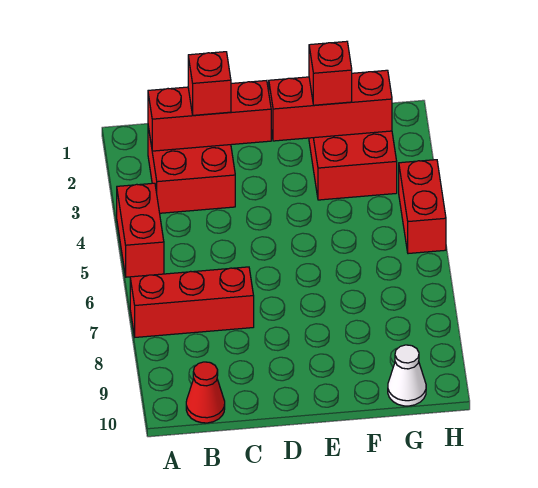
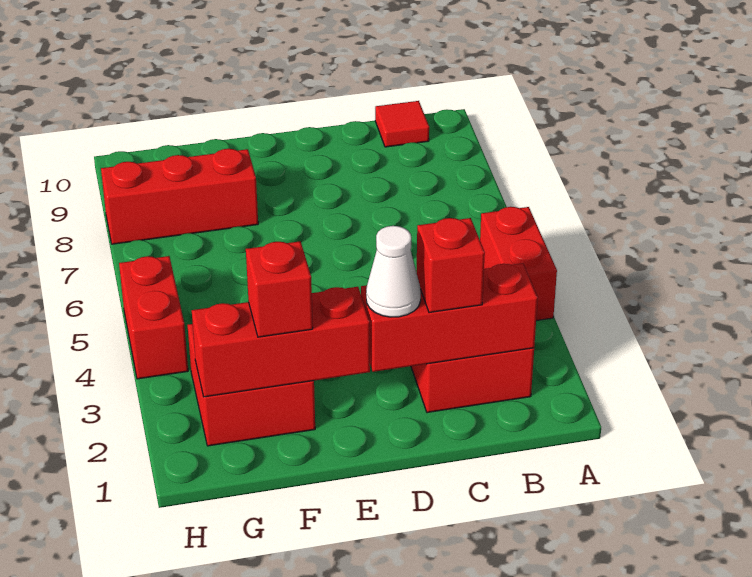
red brick A7:C7 level 1 -> red brick F8:H8 level 1
red cone B10 level 1 -> red tile B10 level 1
white cone G10 level 1 -> white cone D2 level 3

